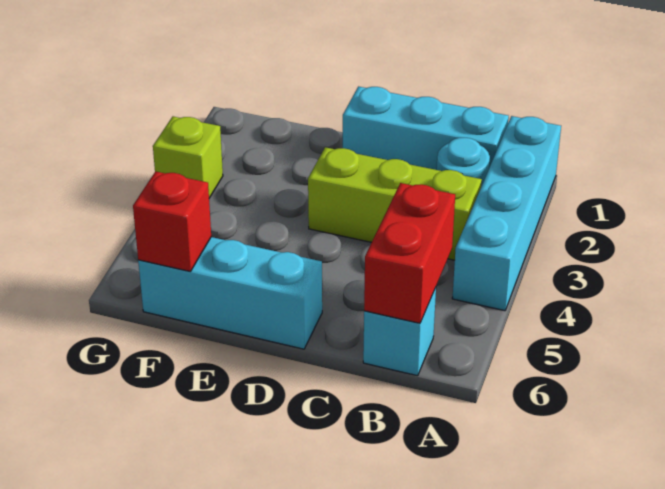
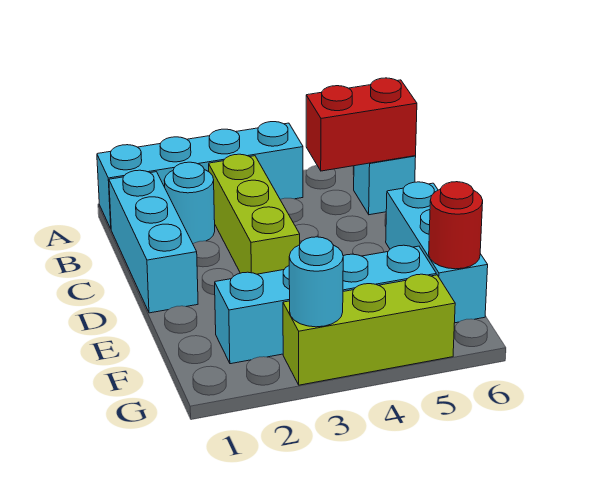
none -> cyan brick F2:F5 level 1
red brick F6 level 2 -> red round brick F6 level 2
lime brick G3 level 1 -> lime brick G3:G5 level 1
none -> cyan round brick G3 level 2

